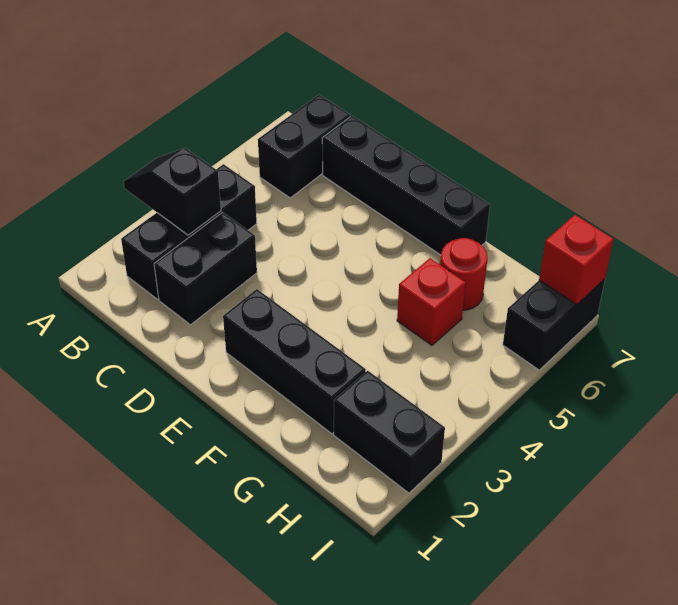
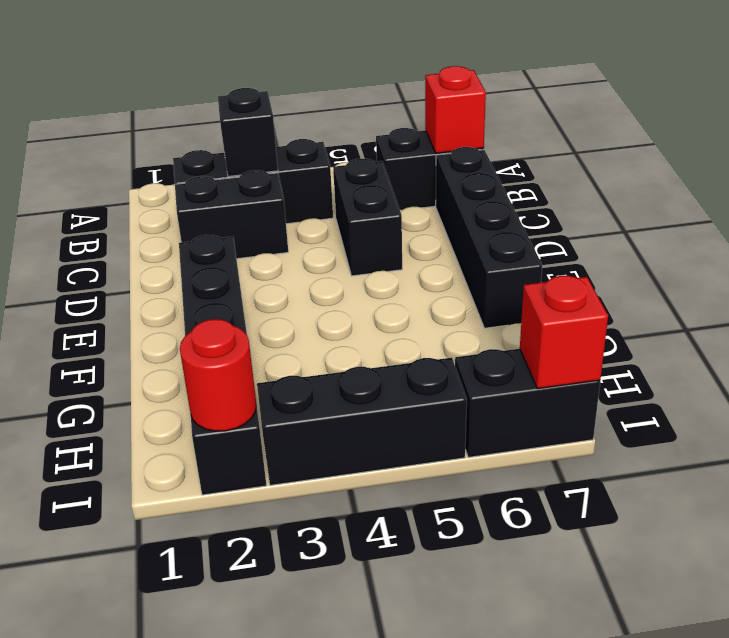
none -> black brick C5:D5 level 1
red brick G5 level 1 -> red brick B7 level 2
red round brick G6 level 1 -> red round brick I2 level 2
none -> black brick I3:I5 level 1

